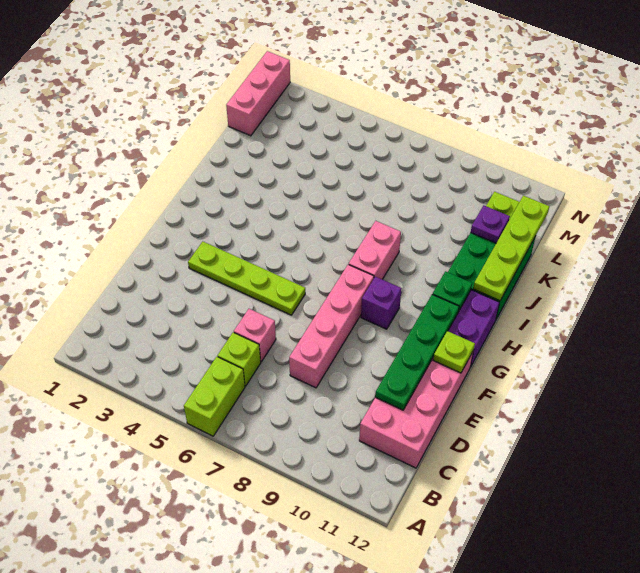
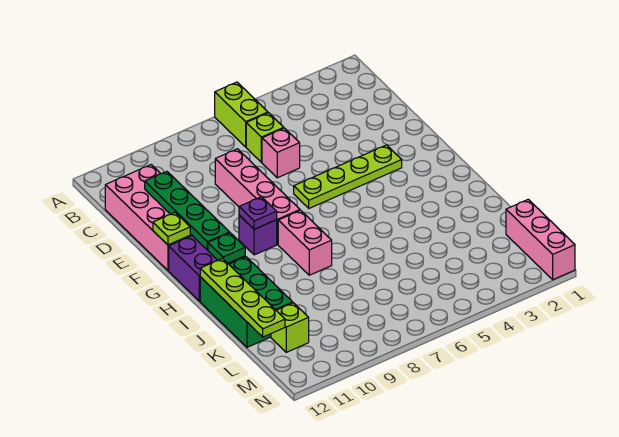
purple plate K11 level 2 -> purple plate G9 level 2

